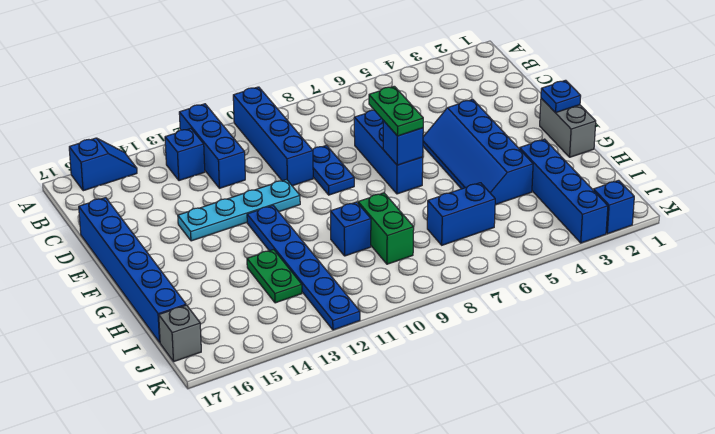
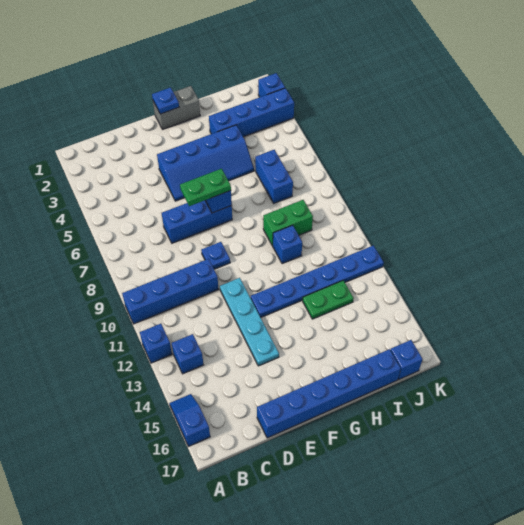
blue brick A12:C12 level 1 -> blue brick A12 level 1
blue plate D9:E9 level 1 -> blue plate E9 level 1
grey brick J17 level 1 -> blue brick J17 level 1

